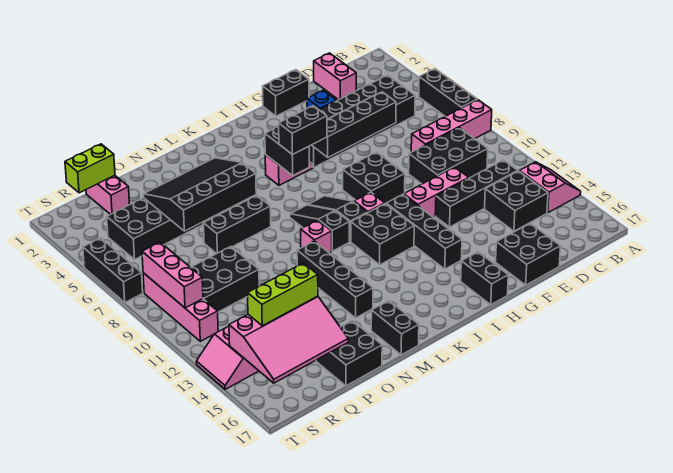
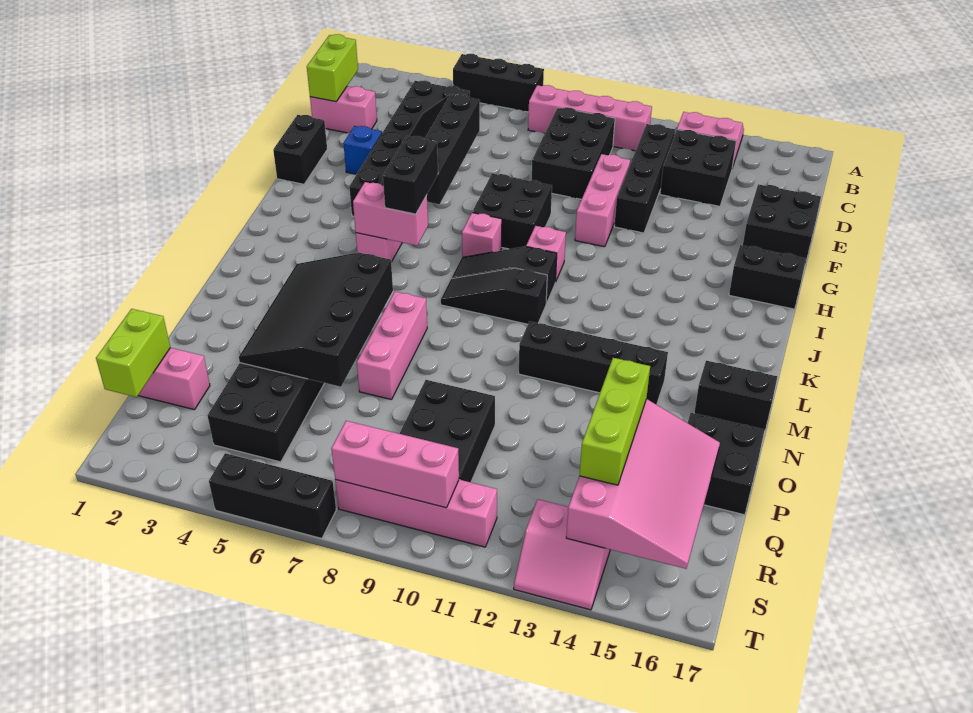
pink brick A8:D8 level 1 -> pink brick B8:B11 level 1
none -> lime brick C1:D1 level 2
black brick H11:H14 level 1 -> none
black brick I11:J12 level 1 -> none
black brick J5:J6 level 2 -> pink brick J5:J6 level 2
pink brick L10 level 1 -> pink brick I8 level 1
black brick M7:O7 level 1 -> pink brick M7:O7 level 1

